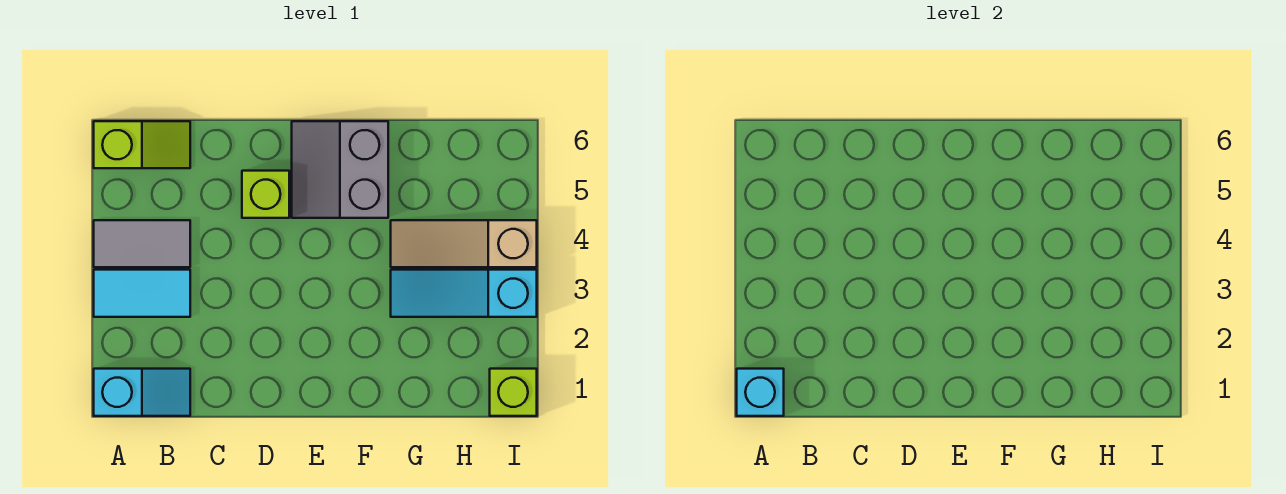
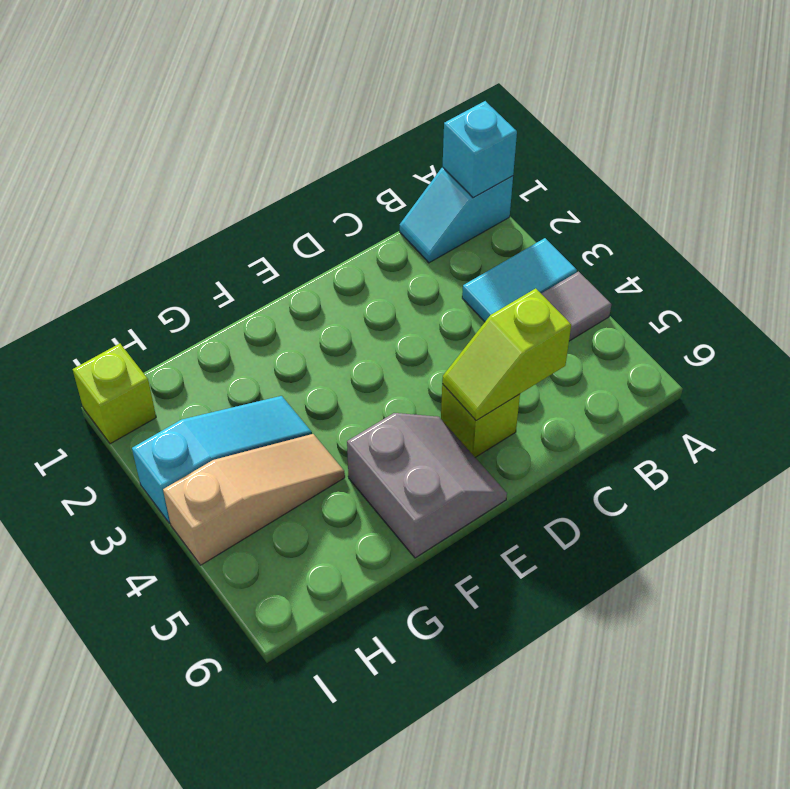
lime slope A6:B6 level 1 top A -> lime slope C5:D5 level 2 top C

